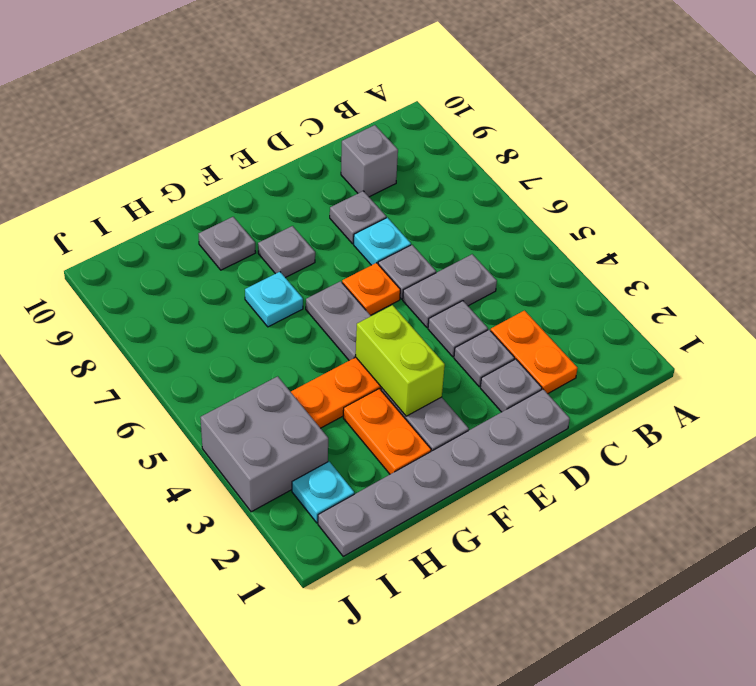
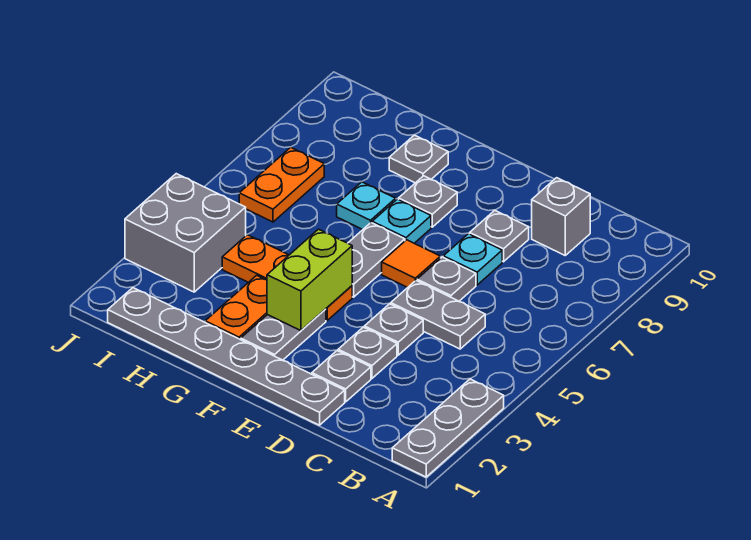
none -> grey plate A1:A3 level 1
orange plate C2:C3 level 1 -> orange plate I6:I7 level 1
orange plate E6 level 1 -> orange tile E6 level 1
cyan plate I2 level 1 -> cyan plate F7 level 1

